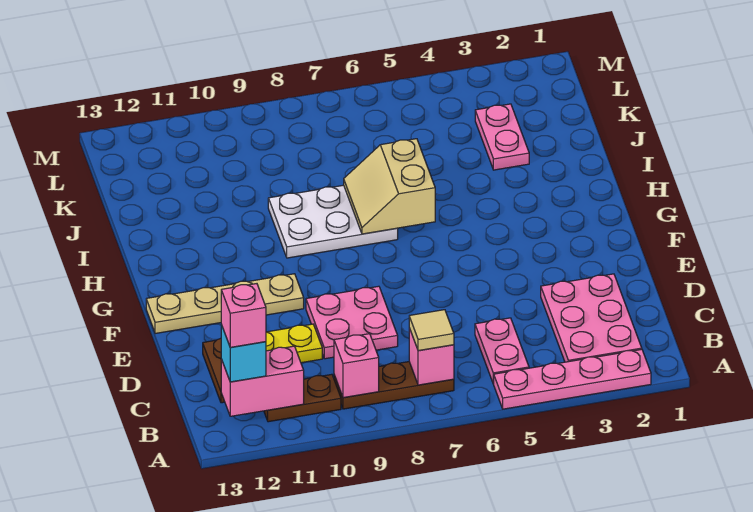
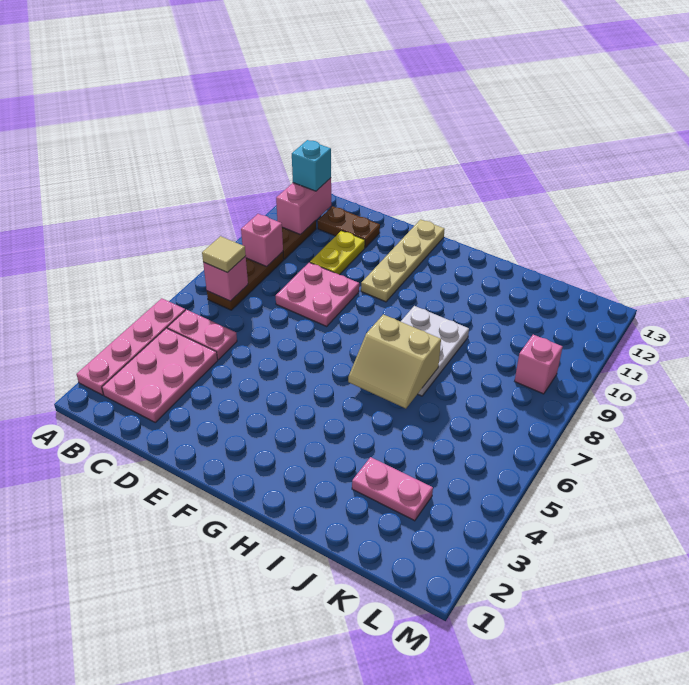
pink plate B2:D3 level 1 -> pink plate B2:C4 level 1
pink brick B12 level 4 -> pink brick L9 level 1
tan slope H6:I7 level 2 top 6 -> tan slope H6:I7 level 2 top 7

